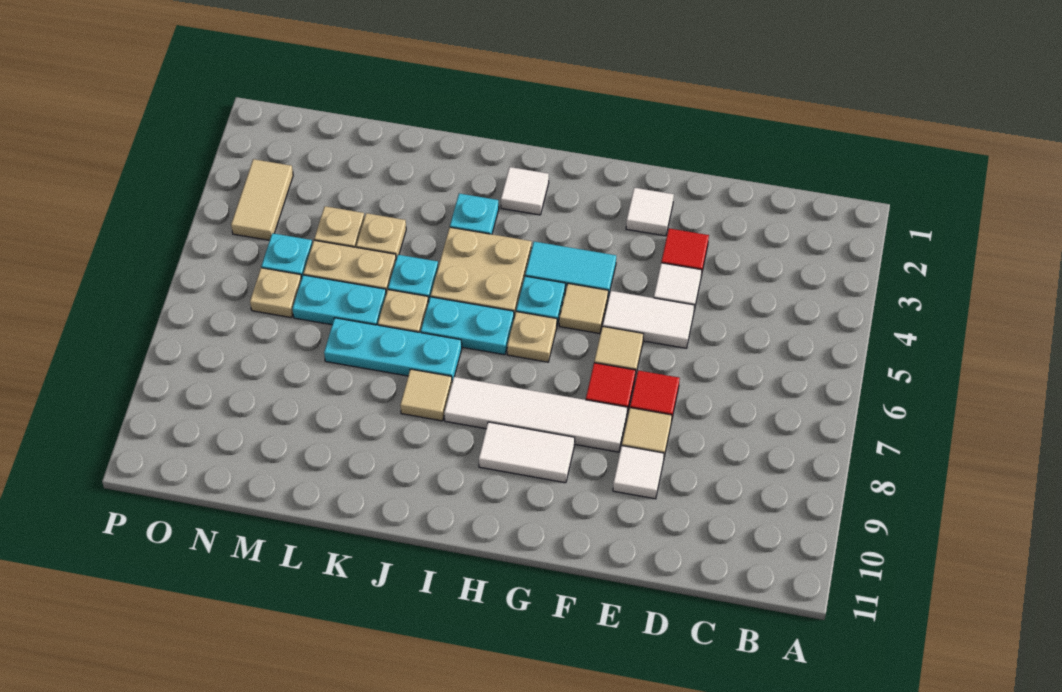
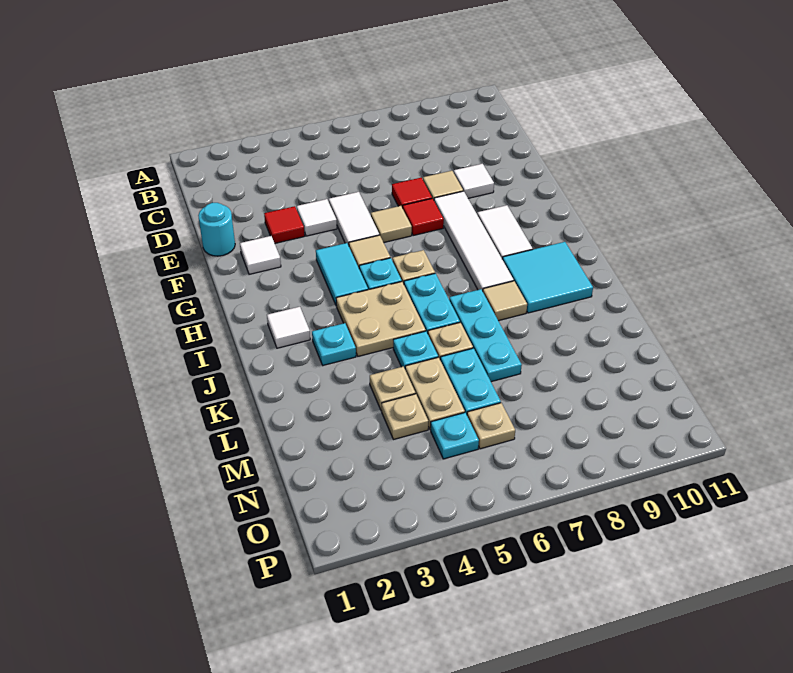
none -> cyan round brick E1 level 1
none -> cyan tile I9:J10 level 1
tan tile O3:O4 level 1 -> none

